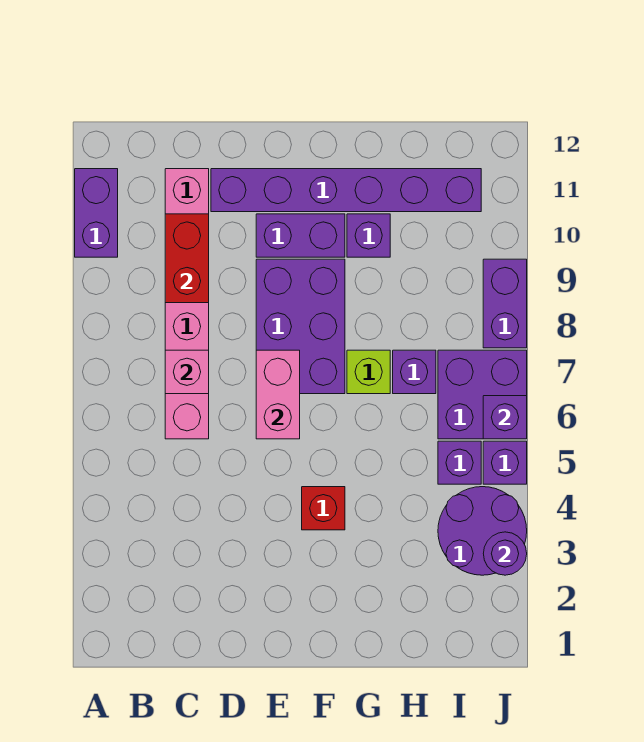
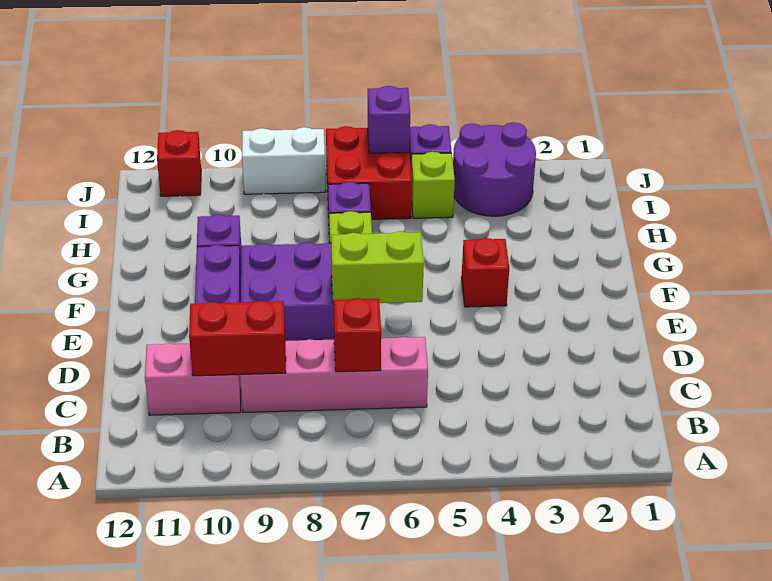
purple brick A10:A11 level 1 -> none
pink brick C7 level 2 -> red brick C7 level 2
purple brick D11:I11 level 1 -> none
pink brick E6:E7 level 2 -> lime brick E6:E7 level 2
purple brick I5 level 1 -> lime brick I5 level 1
purple brick I6:J7 level 1 -> red brick I6:J7 level 1
purple round brick J3 level 2 -> none
purple brick J8:J9 level 1 -> white brick J8:J9 level 1
none -> red brick J11 level 1

